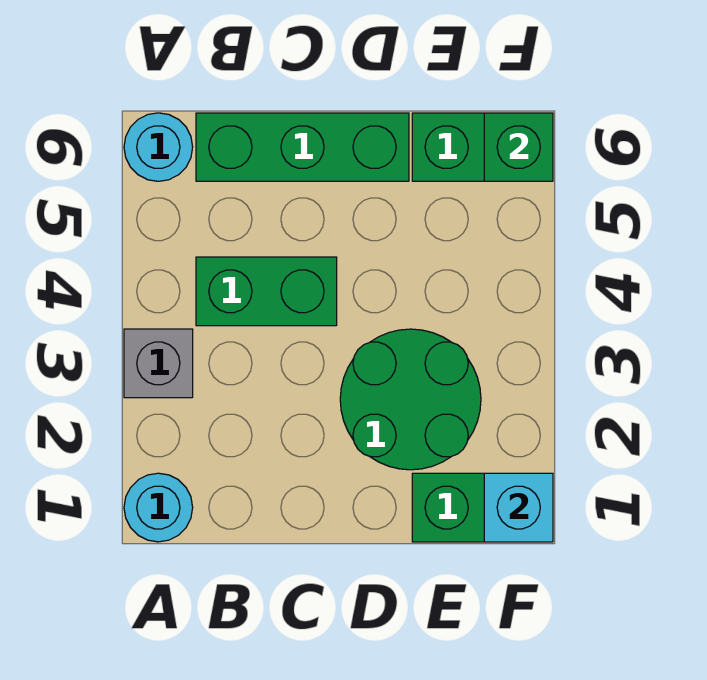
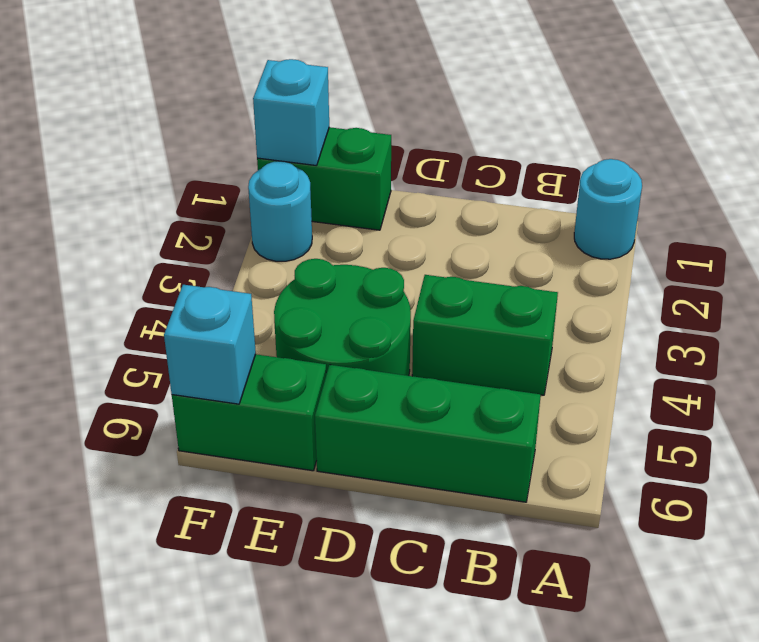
grey brick A3 level 1 -> none
cyan round brick A6 level 1 -> cyan round brick F2 level 1
green round brick D2:E3 level 1 -> green round brick D4:E5 level 1
green brick F6 level 2 -> cyan brick F6 level 2

